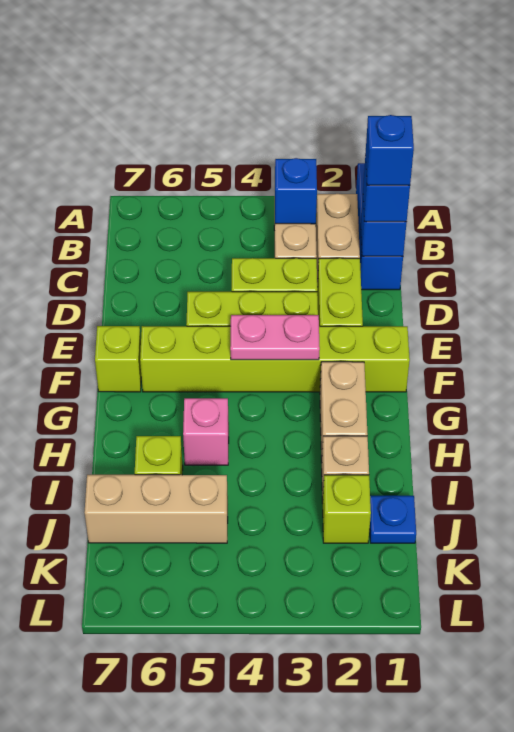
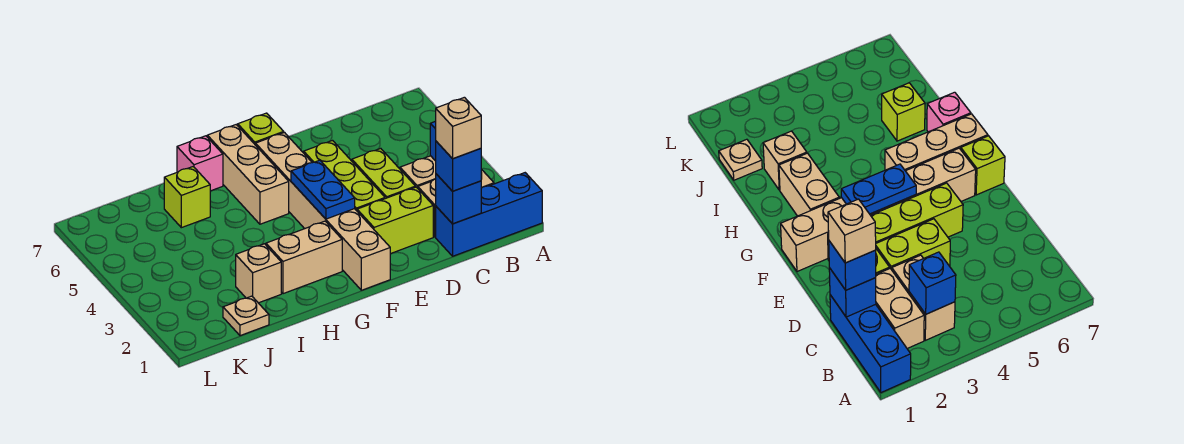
blue brick C1 level 4 -> tan brick C1 level 4
lime brick F1:F6 level 1 -> tan brick F1:F6 level 1
pink plate F3:F4 level 2 -> blue plate F3:F4 level 2
pink brick H5 level 1 -> pink brick H7 level 1
blue plate J1 level 1 -> tan plate J1 level 1
lime brick J2 level 1 -> none
tan brick J5:J7 level 1 -> tan brick G5:G7 level 1

